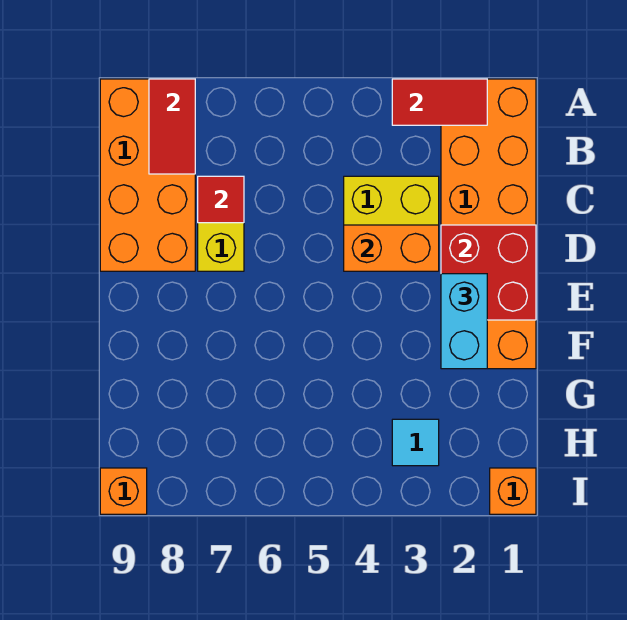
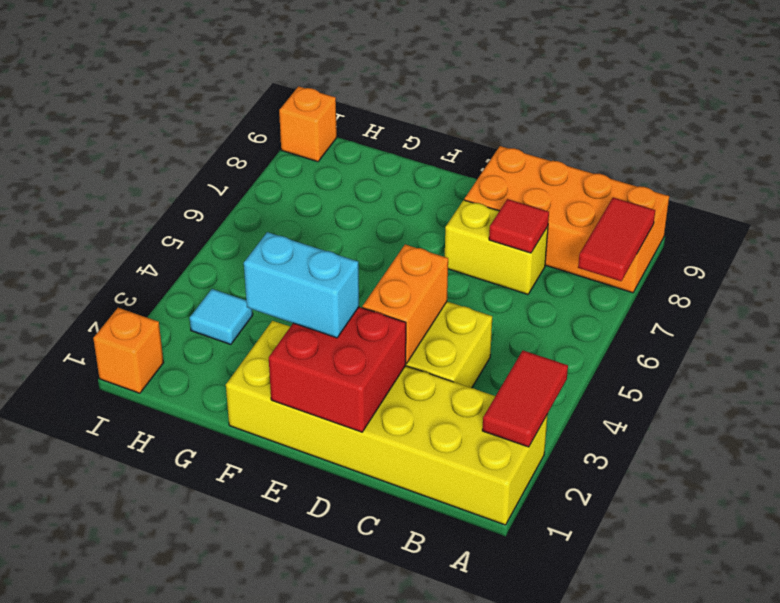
orange brick A1:F2 level 1 -> yellow brick A1:F2 level 1
red tile A8:B8 level 2 -> red tile A7:A8 level 2

